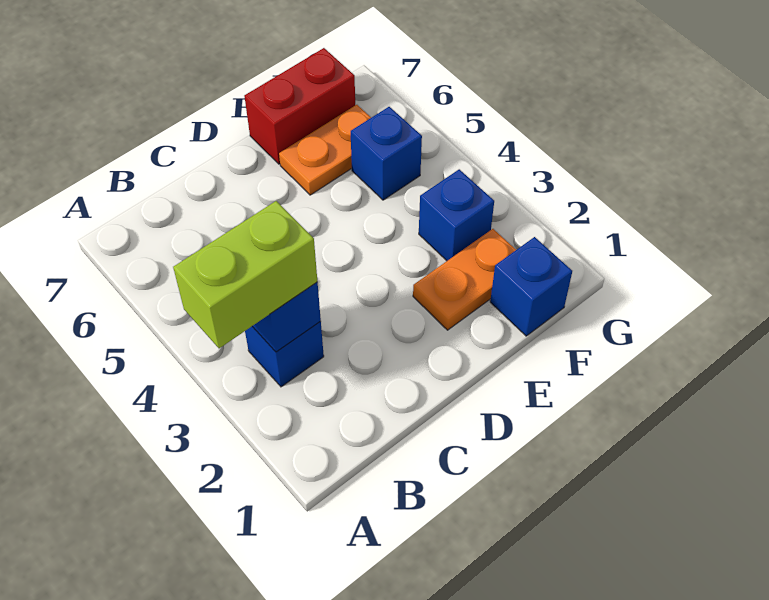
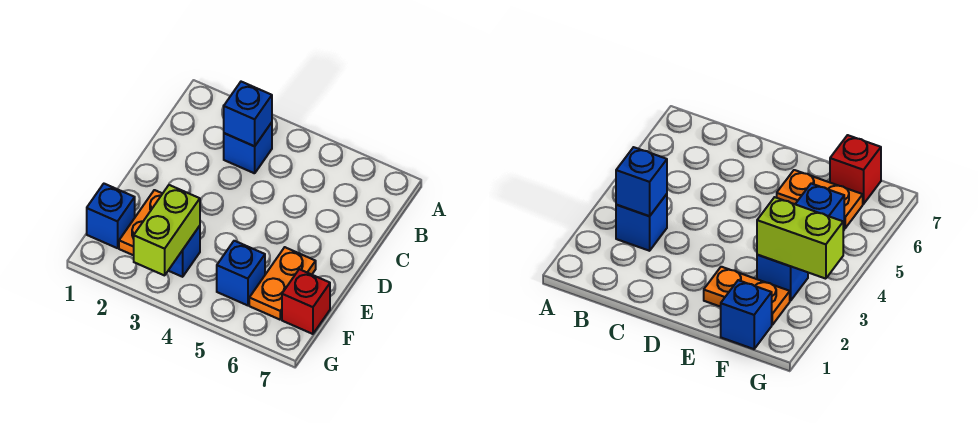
lime brick A3:B3 level 3 -> lime brick F3:G3 level 2
red brick E7:F7 level 1 -> red brick F7 level 1

